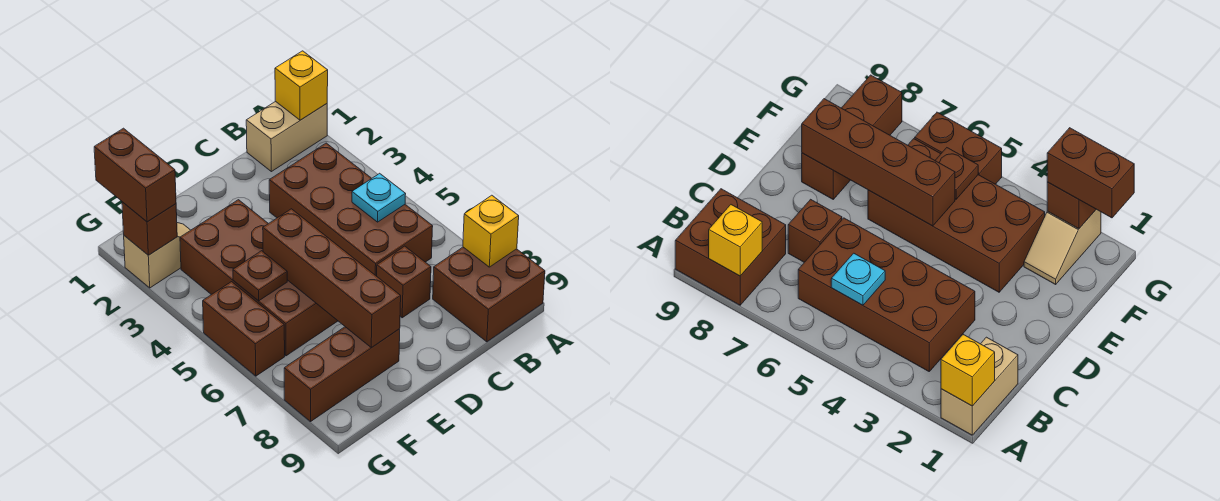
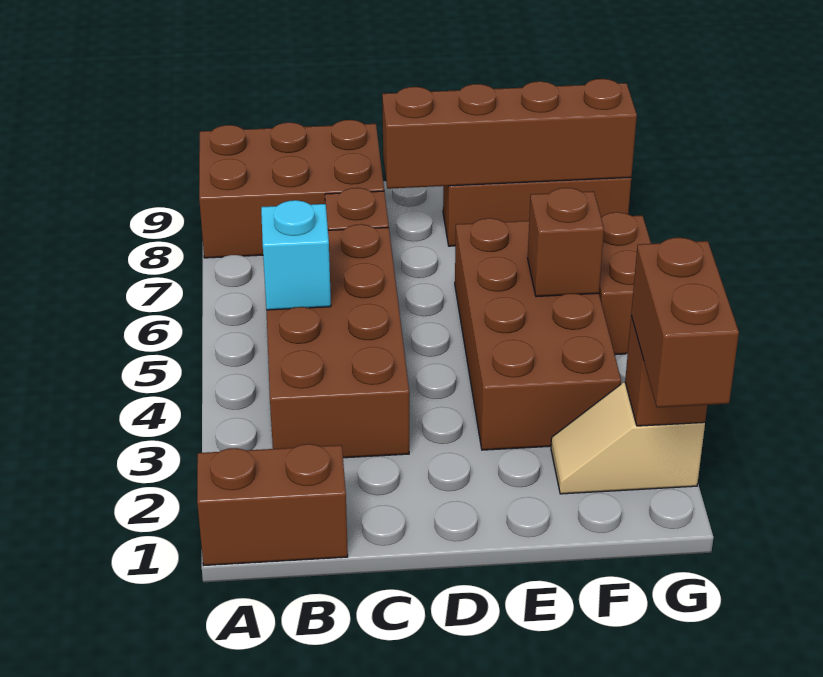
tan brick A1:B1 level 1 -> brown brick A1:B1 level 1
yellow brick A1 level 2 -> none
brown brick A8:B9 level 1 -> brown brick A8:C9 level 1
yellow brick A8 level 2 -> none
cyan plate B5 level 2 -> cyan brick B5 level 2
brown brick E5:E8 level 2 -> brown brick D8:G8 level 2
brown plate F5 level 2 -> brown brick F5 level 2

